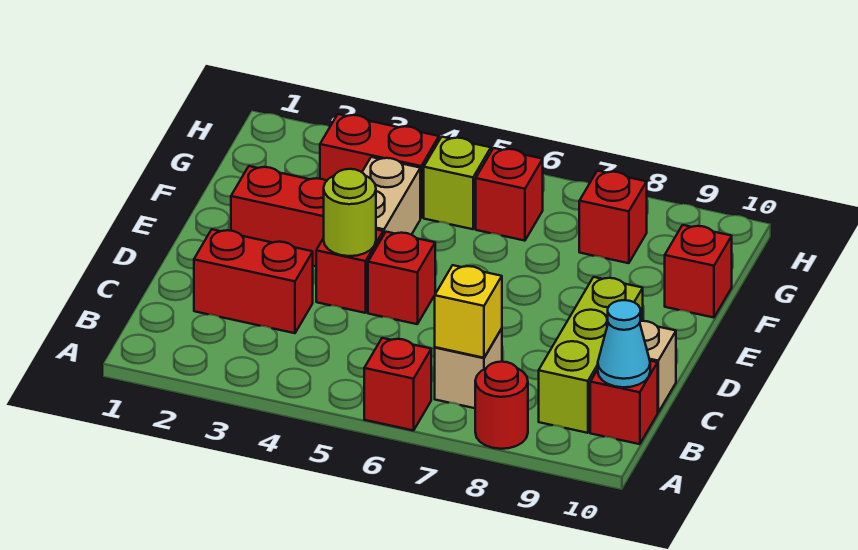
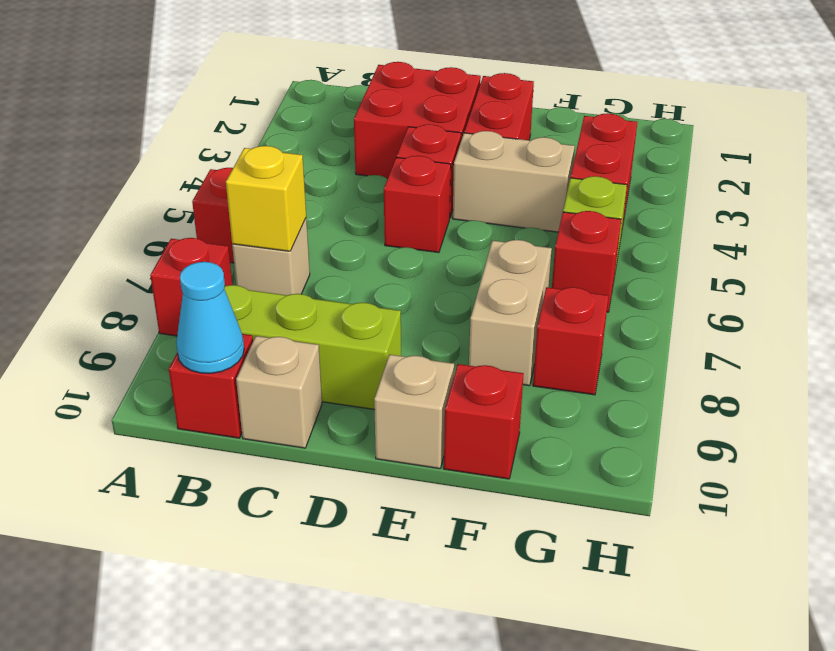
red round brick A8 level 1 -> red brick A8 level 1
red brick C2:C3 level 1 -> red brick C2:D3 level 1
lime round brick D4 level 2 -> none
none -> tan brick E10 level 1
none -> tan brick F7:F8 level 1

